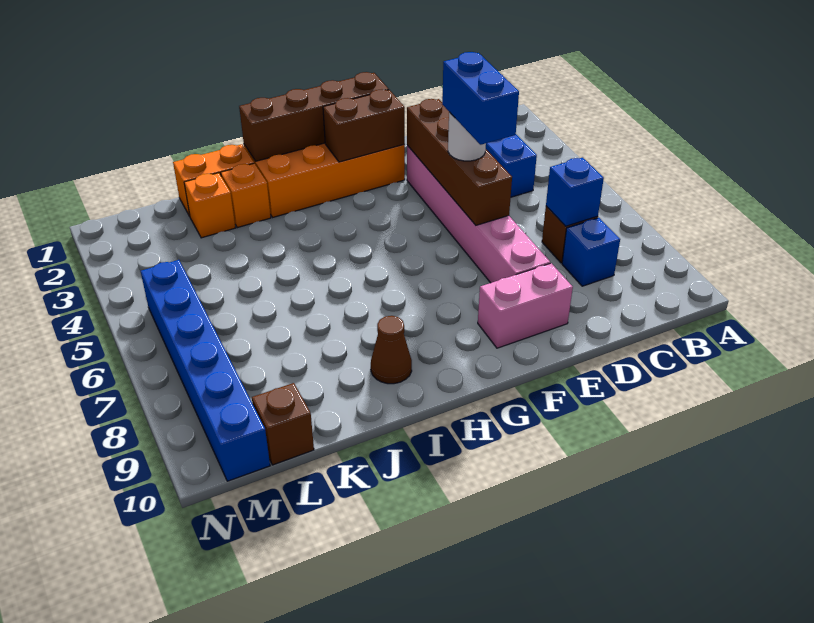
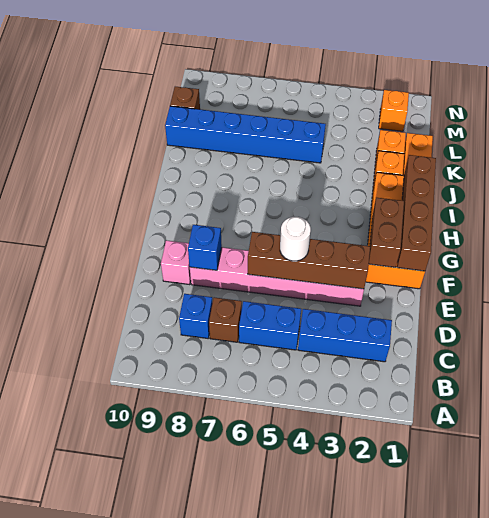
blue brick C7 level 2 -> blue brick E8 level 2
blue brick E5:E6 level 4 -> blue brick C5:C6 level 1
pink brick E9:F9 level 1 -> pink brick E9 level 1
brown cone I9 level 1 -> none
none -> orange brick M2 level 1
blue brick M5:M10 level 1 -> blue brick K5:K10 level 1

